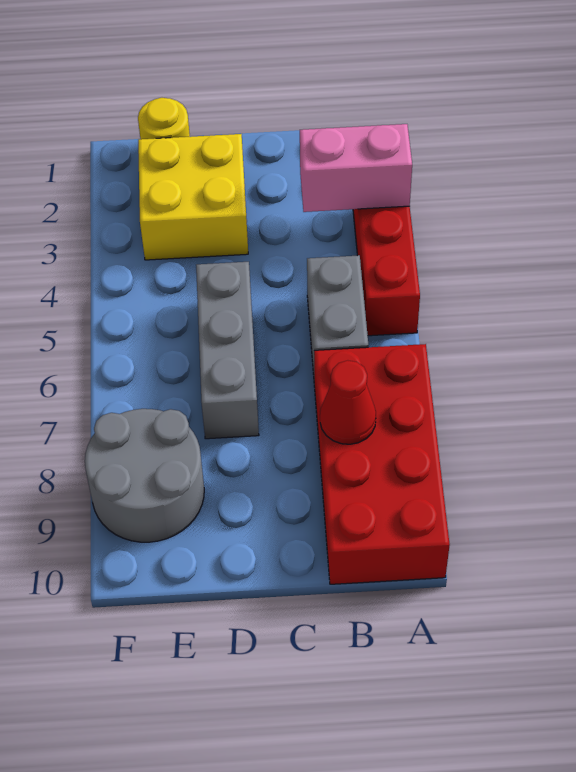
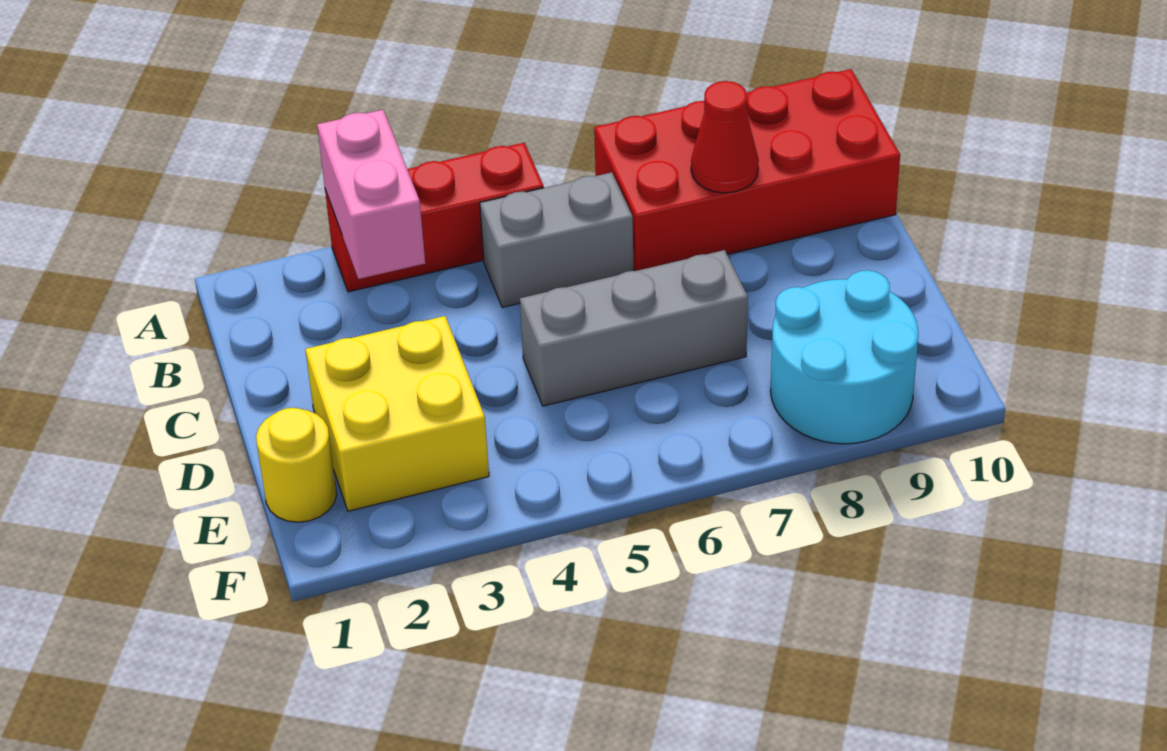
grey round brick E8:F9 level 1 -> cyan round brick E8:F9 level 1

